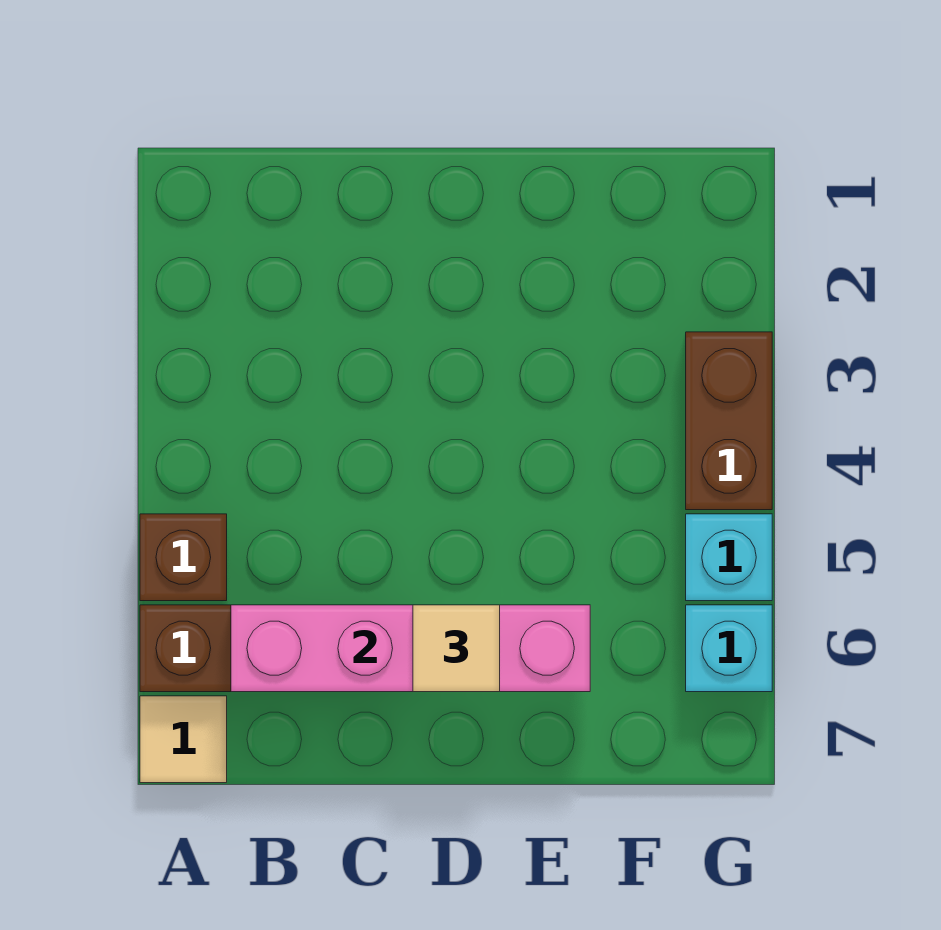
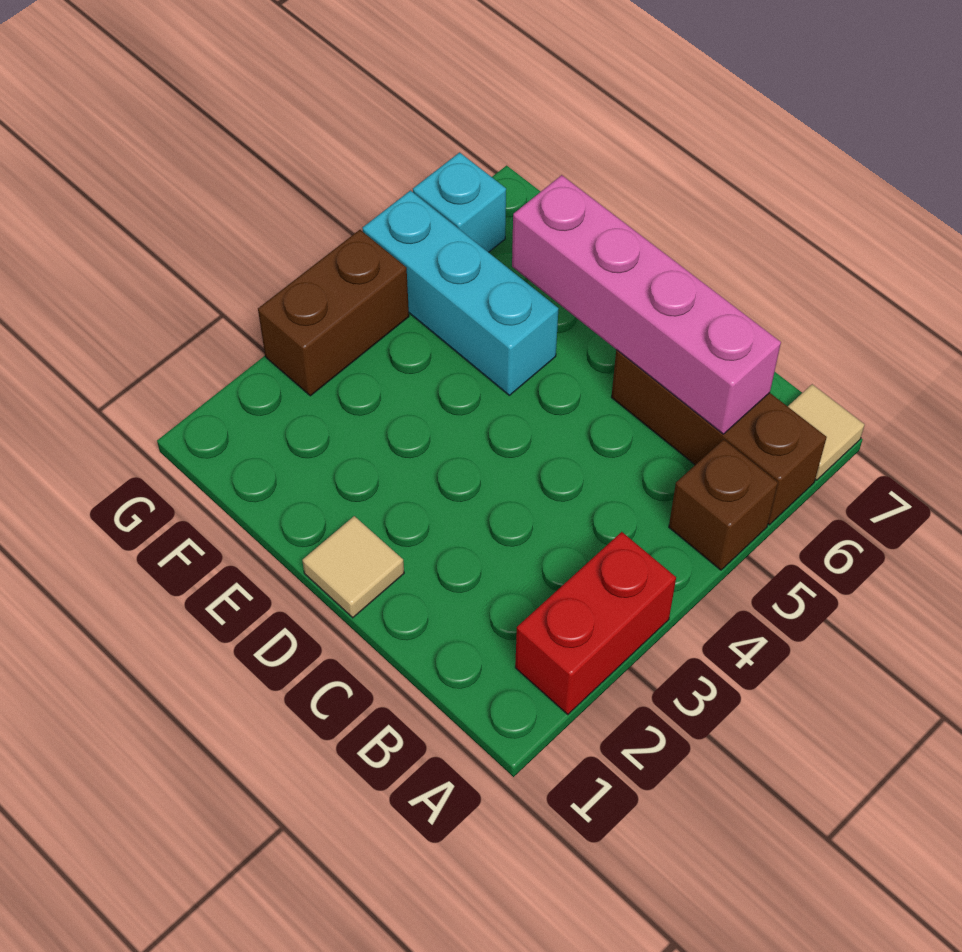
none -> red brick A2:A3 level 1
tan tile D6 level 3 -> tan tile D1 level 1
cyan brick G5 level 1 -> cyan brick E5:G5 level 1

